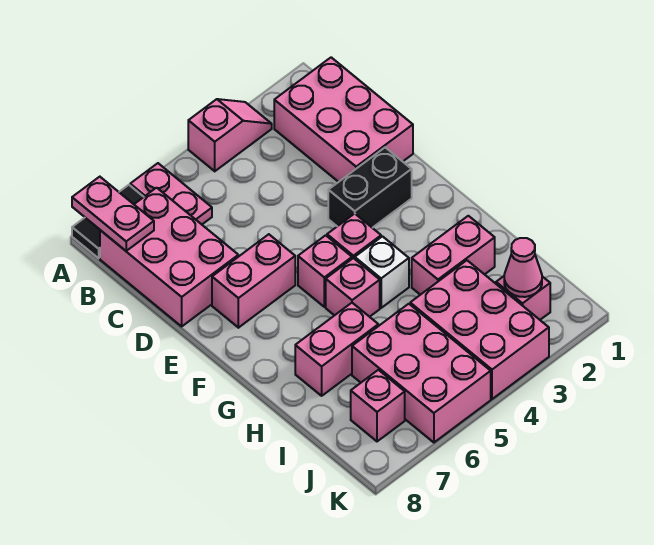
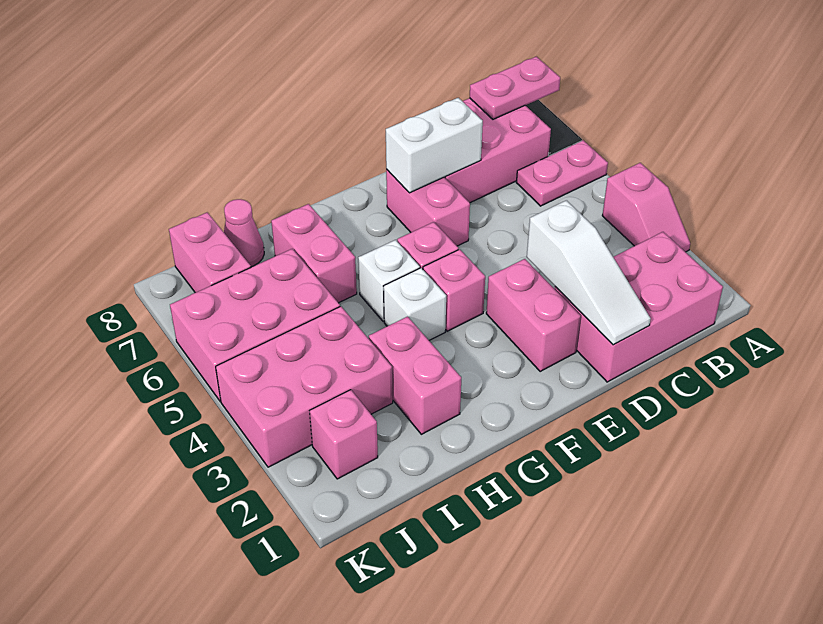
none -> white slope D1:D3 level 2 top 3
none -> white brick D7:E7 level 2
black brick E2:E3 level 1 -> pink brick E2:E3 level 1
pink brick G5 level 1 -> white brick G5 level 1
pink cone J2 level 2 -> pink cone I8 level 1
pink brick J7 level 1 -> pink brick J7:J8 level 1

